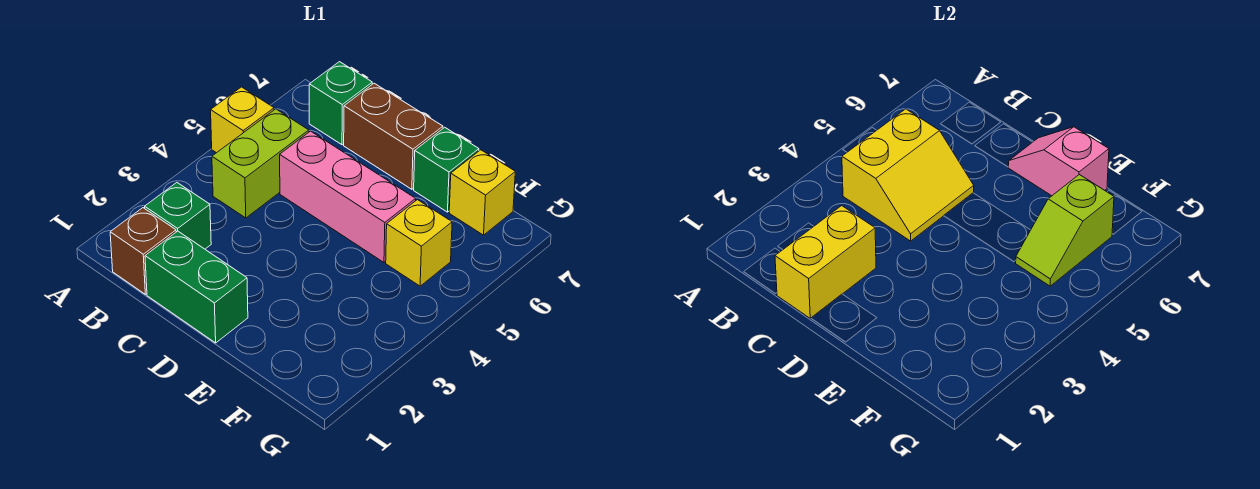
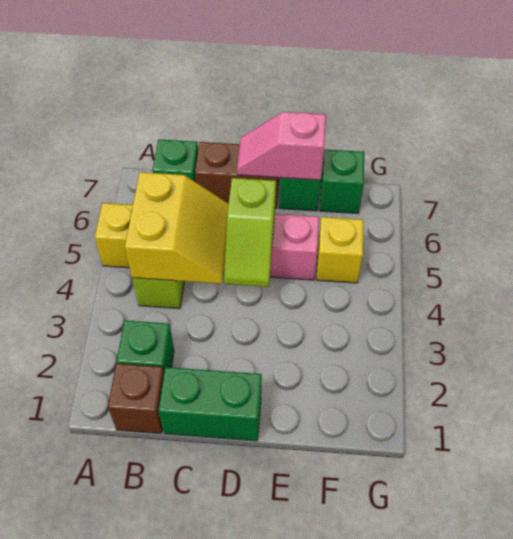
yellow brick C1:C2 level 2 -> none
lime slope F5:F6 level 2 top 6 -> lime slope D4:D5 level 2 top 5
yellow brick F7 level 1 -> green brick F7 level 1

